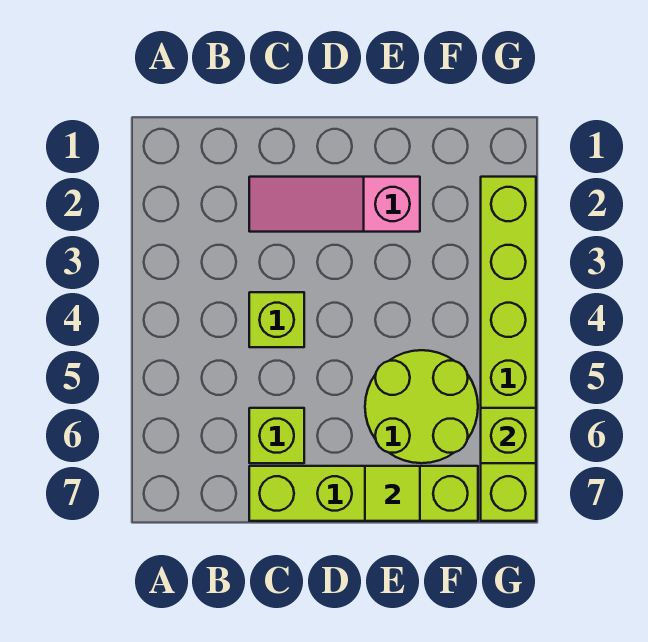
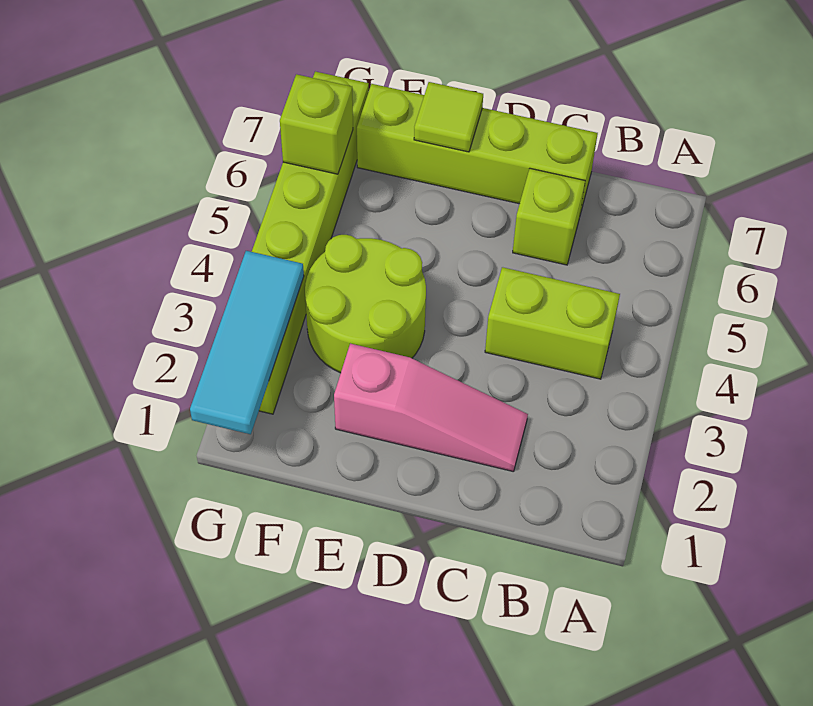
lime brick C4 level 1 -> lime brick B4:C4 level 1
lime round brick E5:F6 level 1 -> lime round brick E3:F4 level 1
none -> cyan tile G1:G3 level 2

